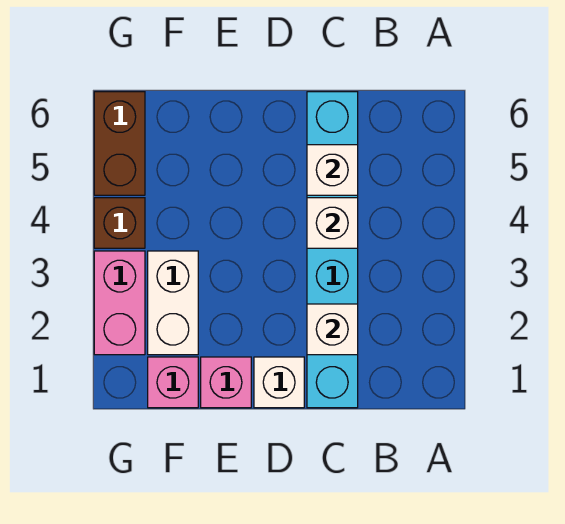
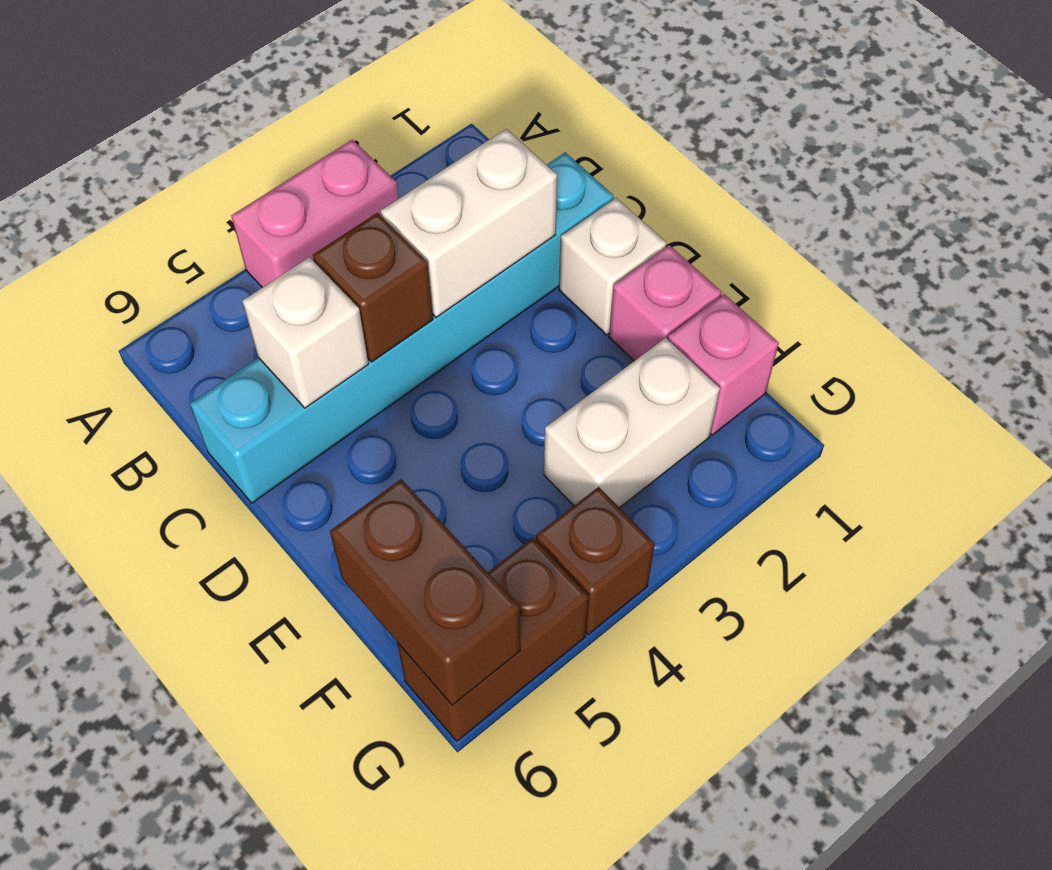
white brick C2 level 2 -> white brick C2:C3 level 2
white brick C4 level 2 -> brown brick C4 level 2
none -> brown brick F6:G6 level 2
pink brick G2:G3 level 1 -> pink brick A3:A4 level 1

